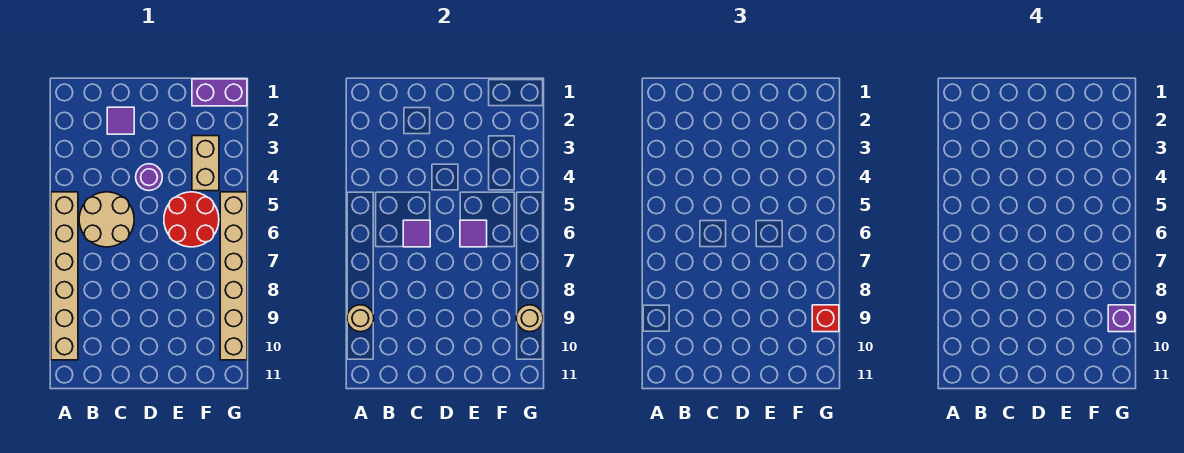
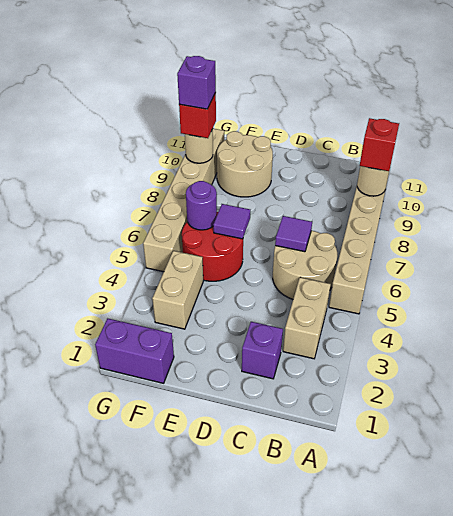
none -> red brick A9 level 3
none -> tan brick B3:B4 level 1
purple tile C2 level 1 -> purple brick C2 level 1
purple round brick D4 level 1 -> purple round brick F6 level 2
none -> tan round brick E9:F10 level 1

